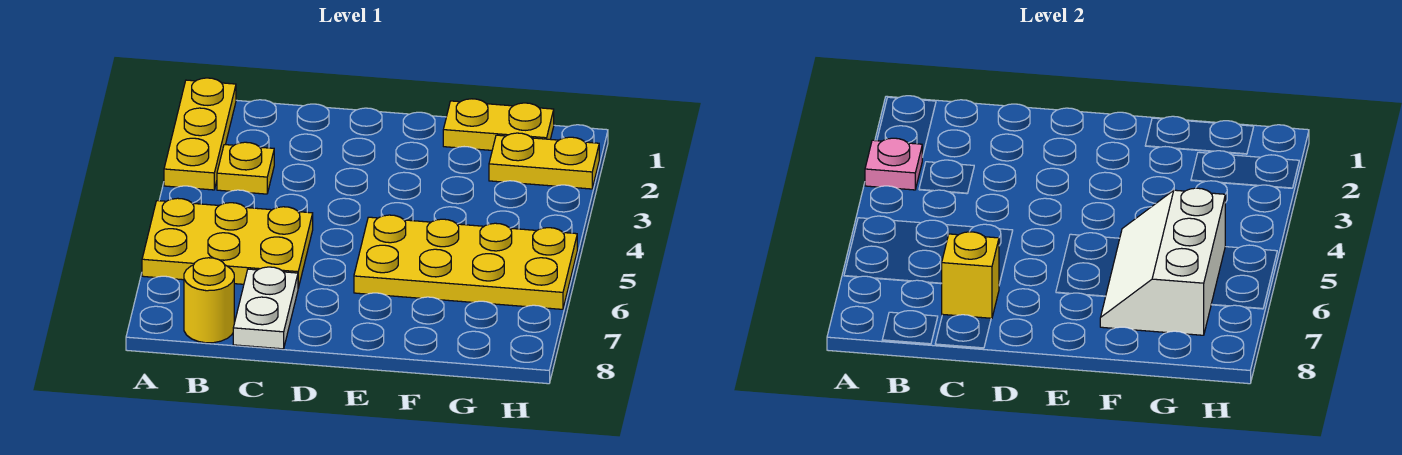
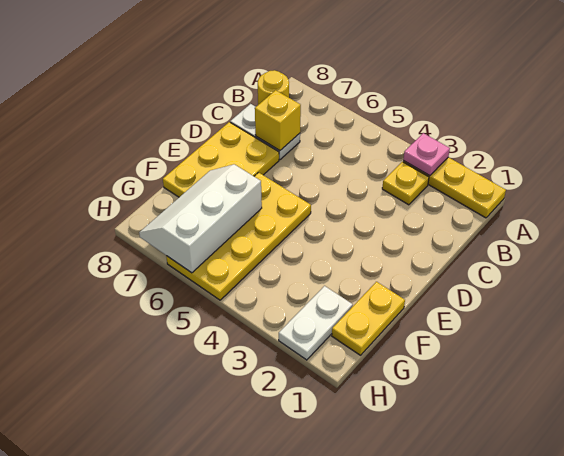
yellow plate A5:C6 level 1 -> yellow plate D7:F8 level 1
white slope F5:G7 level 2 top G -> white slope F6:H7 level 2 top 6
yellow plate G2:H2 level 1 -> white plate G2:H2 level 1

